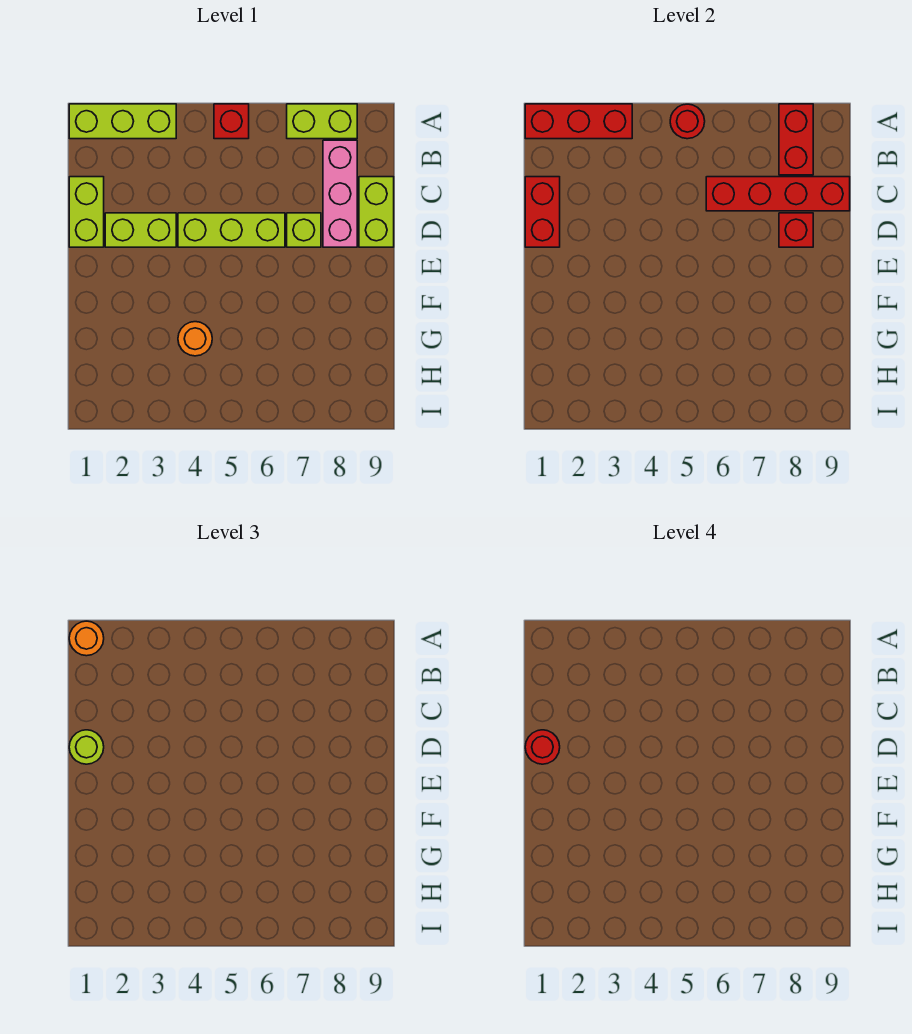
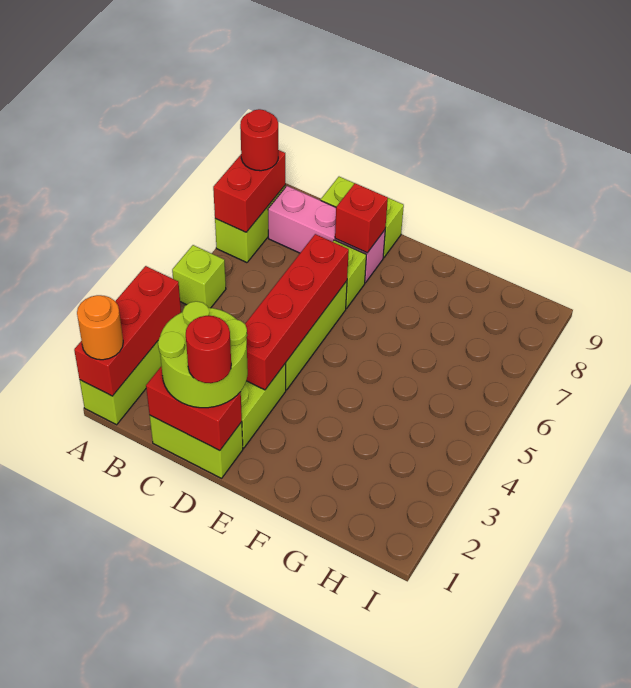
red brick A5 level 1 -> lime brick A5 level 1
red round brick A5 level 2 -> red round brick A8 level 3
red brick A8:B8 level 2 -> red brick A7:A8 level 2
red brick C6:C9 level 2 -> red brick D3:D6 level 2
lime round brick D1 level 3 -> lime round brick C1:D2 level 3
orange round brick G4 level 1 -> none

